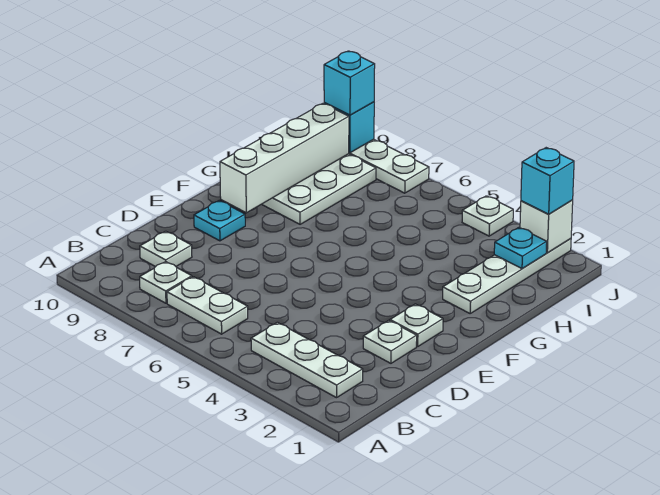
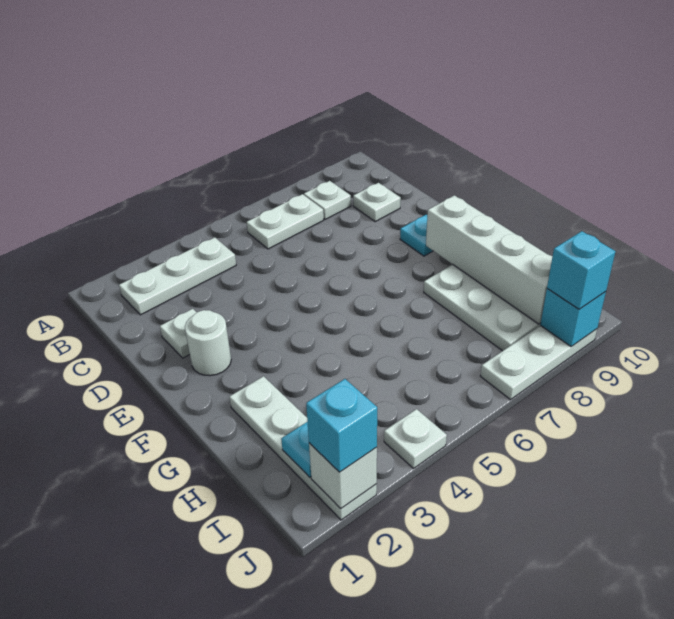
white plate E2 level 1 -> white round brick E2 level 1

